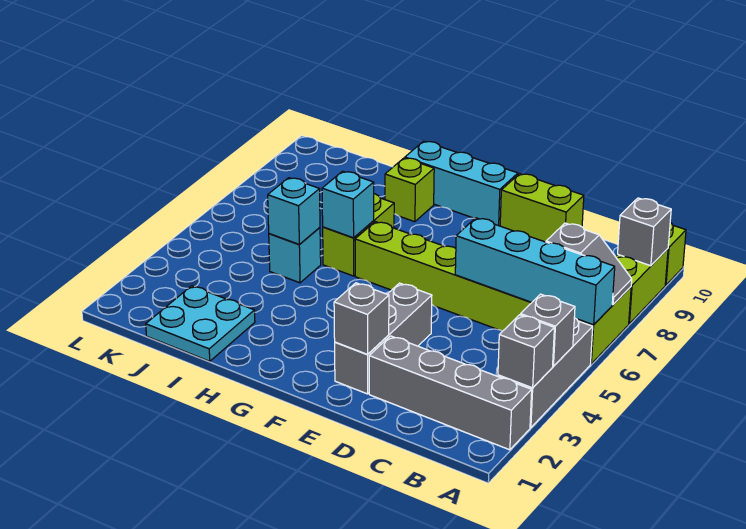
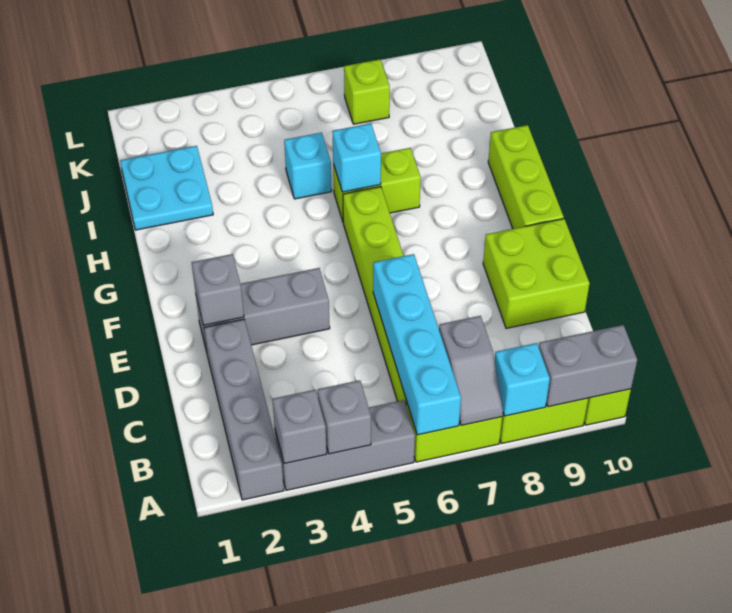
grey brick A9 level 2 -> grey brick A9:A10 level 2
lime brick D10:E10 level 1 -> lime brick D9:E10 level 1
cyan brick F10:H10 level 1 -> lime brick F10:H10 level 1
lime brick H9 level 1 -> lime brick K7 level 1
cyan brick I5 level 2 -> cyan brick A8 level 2

